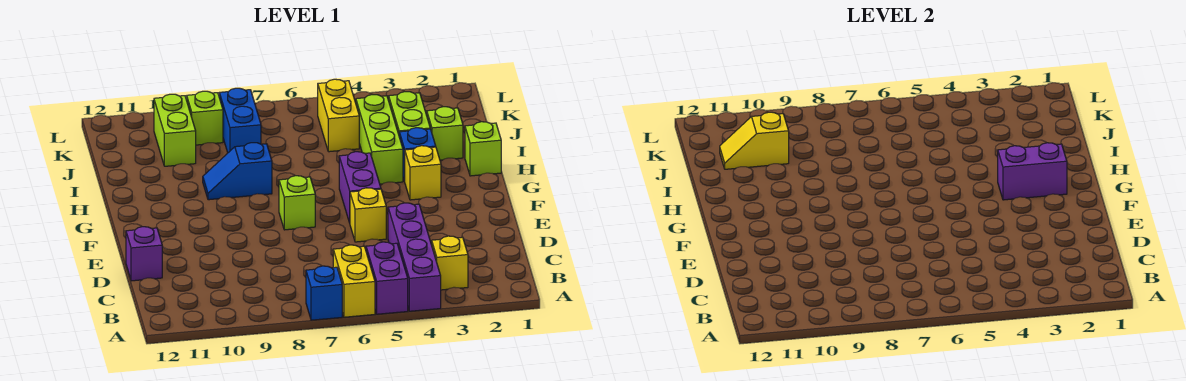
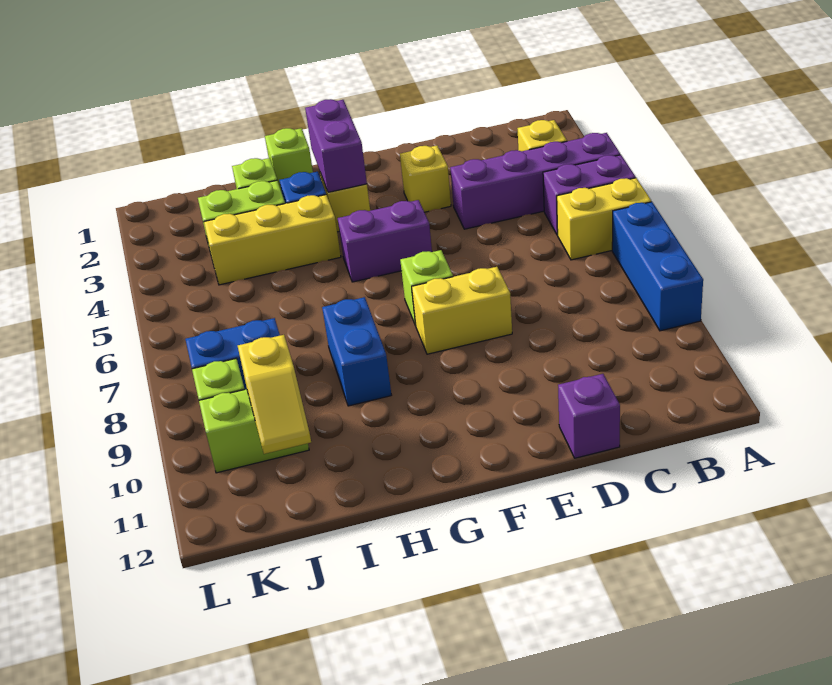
blue brick A7 level 1 -> blue brick A7:A9 level 1
yellow brick E5 level 1 -> yellow brick E3 level 1
lime brick H4:J4 level 1 -> yellow brick H4:J4 level 1
blue slope H8:H9 level 1 top 8 -> blue brick H8:H9 level 1
yellow brick J5:K5 level 1 -> yellow brick E8:F8 level 1

